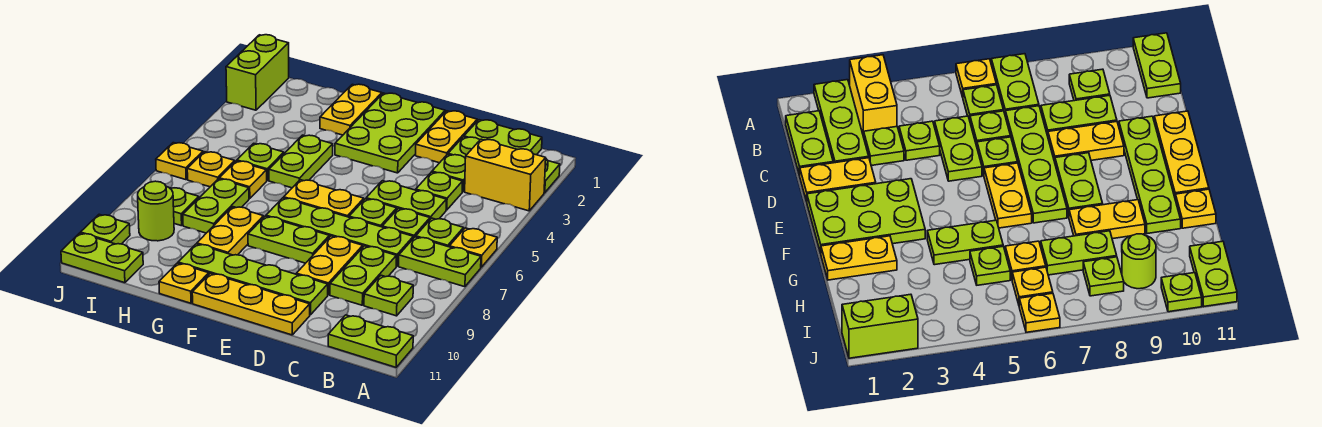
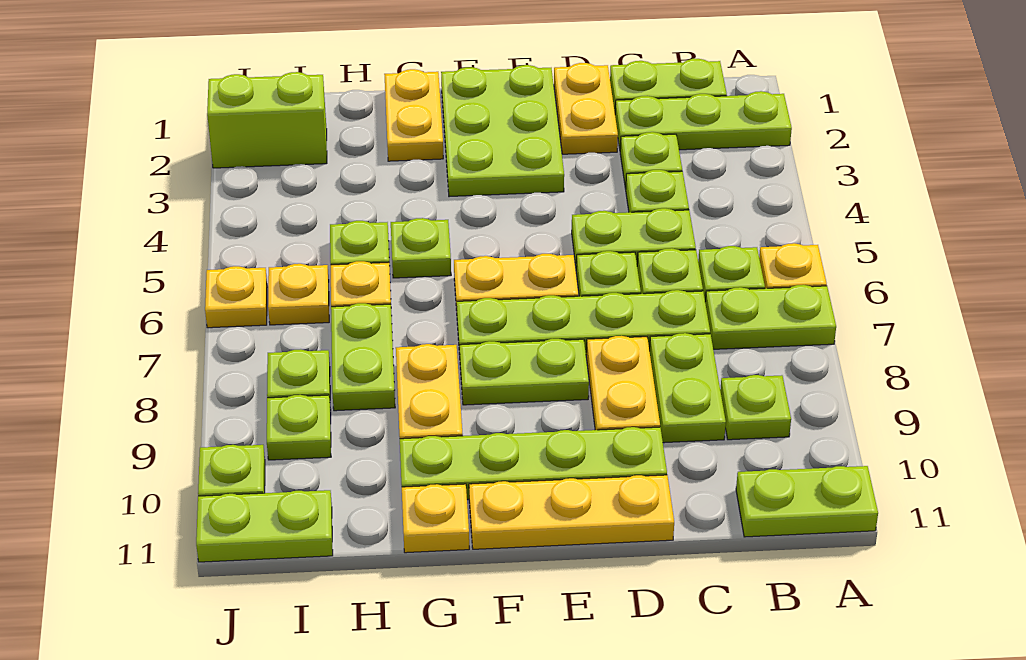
yellow brick A3:B3 level 1 -> none
lime plate G4:G5 level 1 -> lime plate G5 level 1
lime round brick I9 level 1 -> lime plate I9 level 1
lime brick J1:J2 level 1 -> lime brick I2:J2 level 1

